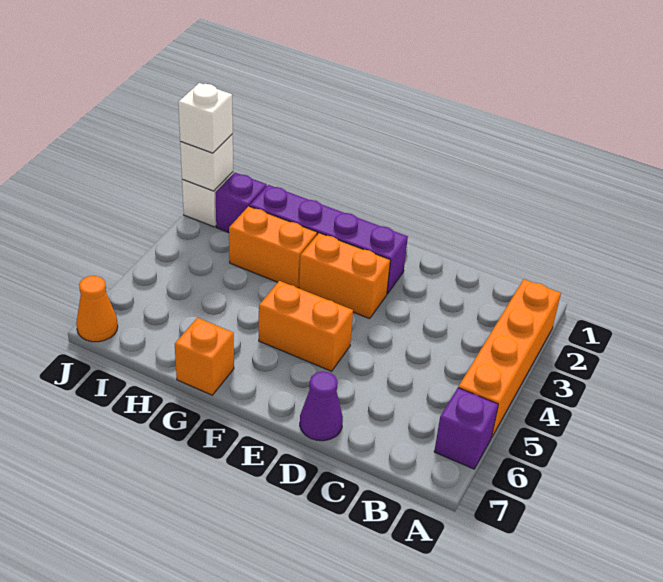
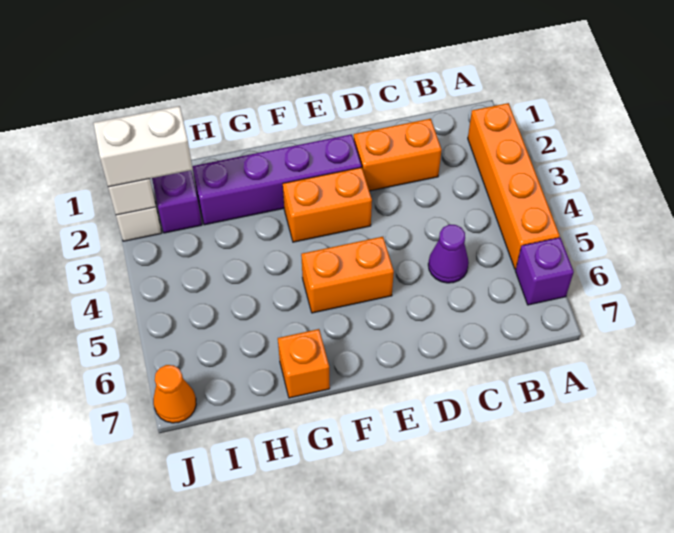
purple cone D7 level 1 -> purple cone C5 level 1
orange brick G3:H3 level 1 -> orange brick C2:D2 level 1
white brick J2 level 3 -> white brick I2:J2 level 3

